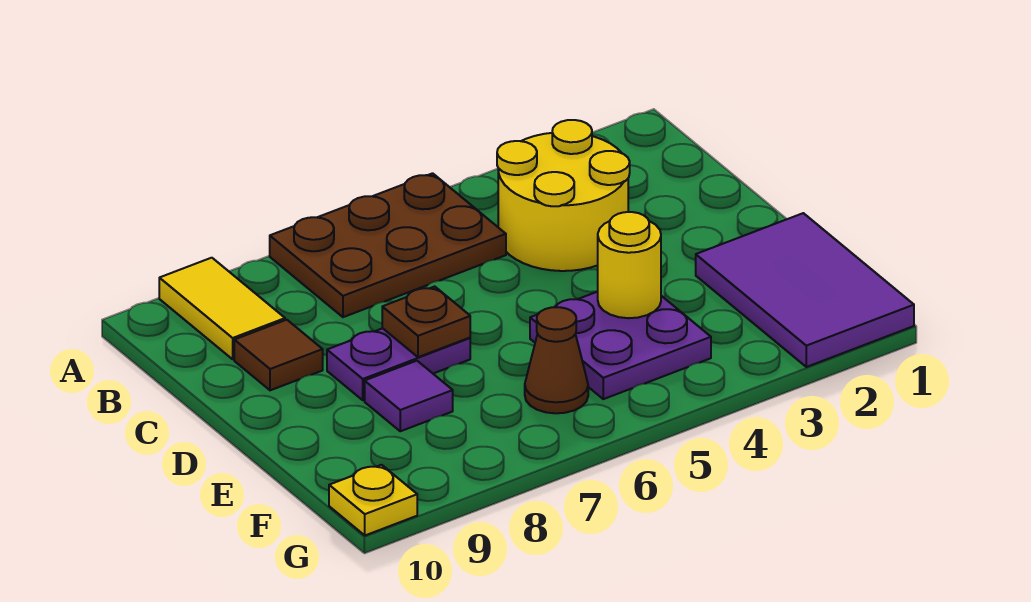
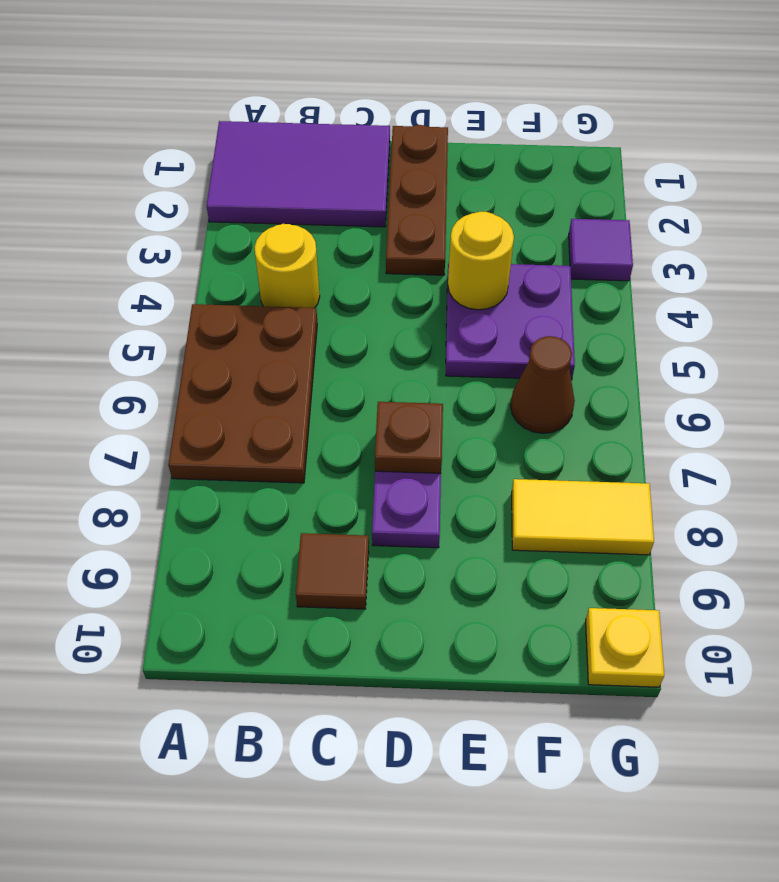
yellow tile A9:B9 level 1 -> yellow tile F8:G8 level 1
yellow round brick B3:C4 level 1 -> yellow round brick B4 level 1
none -> brown plate D1:D3 level 1
purple tile E1:G2 level 1 -> purple tile A1:C2 level 1
purple tile E8 level 1 -> purple tile G3 level 1

